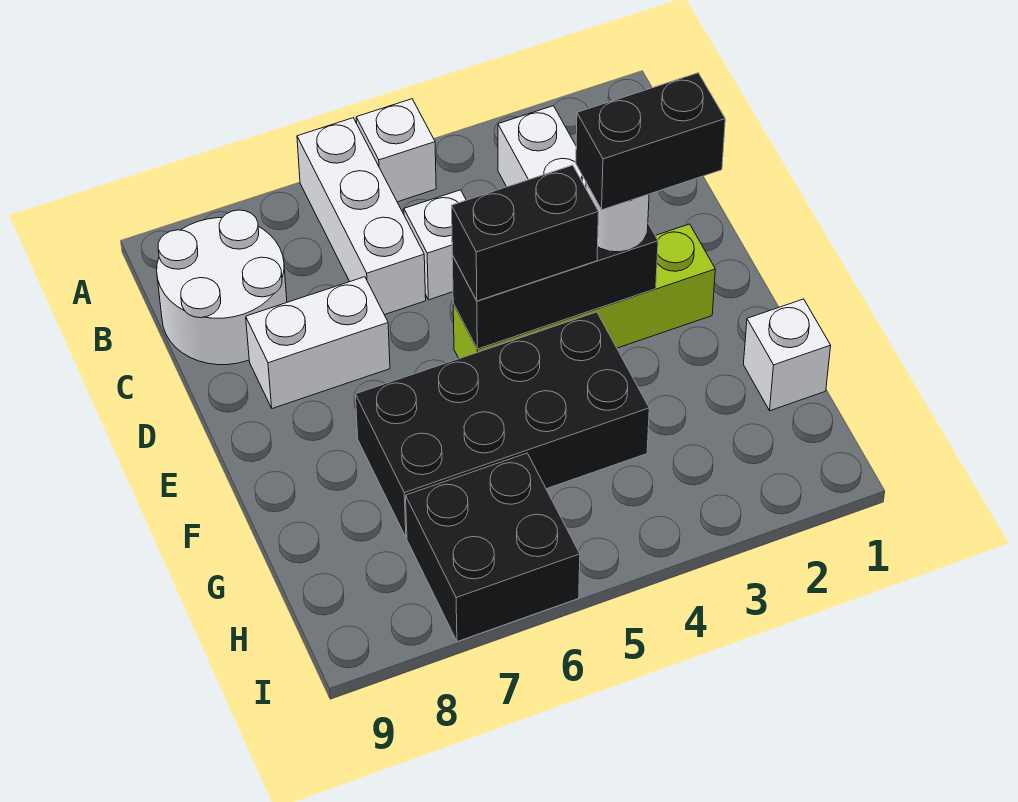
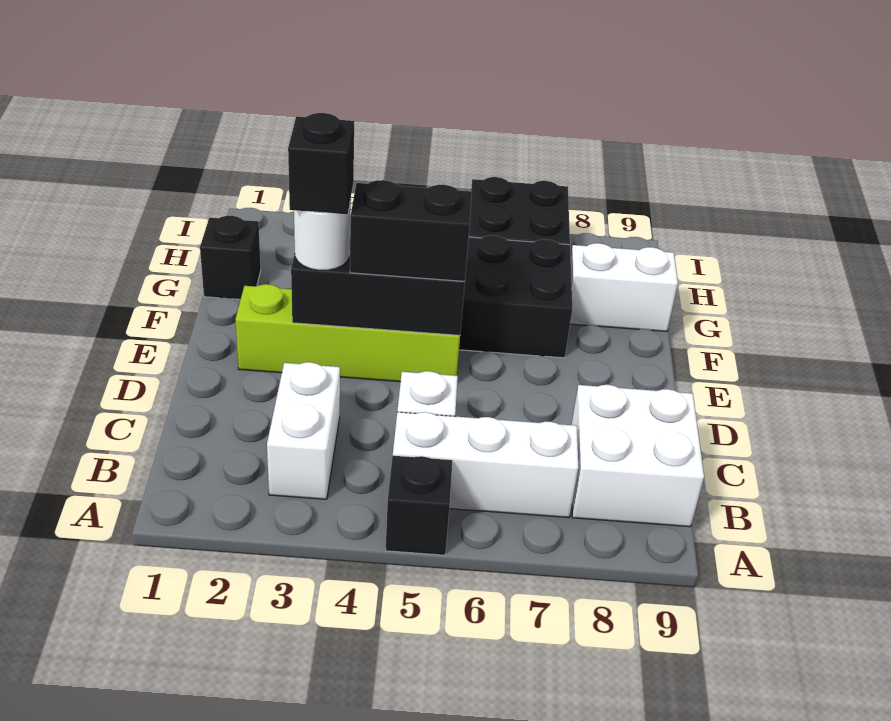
white brick A5 level 1 -> black brick A5 level 1
white brick A6:C6 level 1 -> white brick B5:B7 level 1
white round brick B8:C9 level 1 -> white brick B8:C9 level 1
white brick D7:D8 level 1 -> white brick G8:G9 level 1
black brick E2:E3 level 4 -> black brick E3 level 4
white brick G1 level 1 -> black brick G1 level 1

